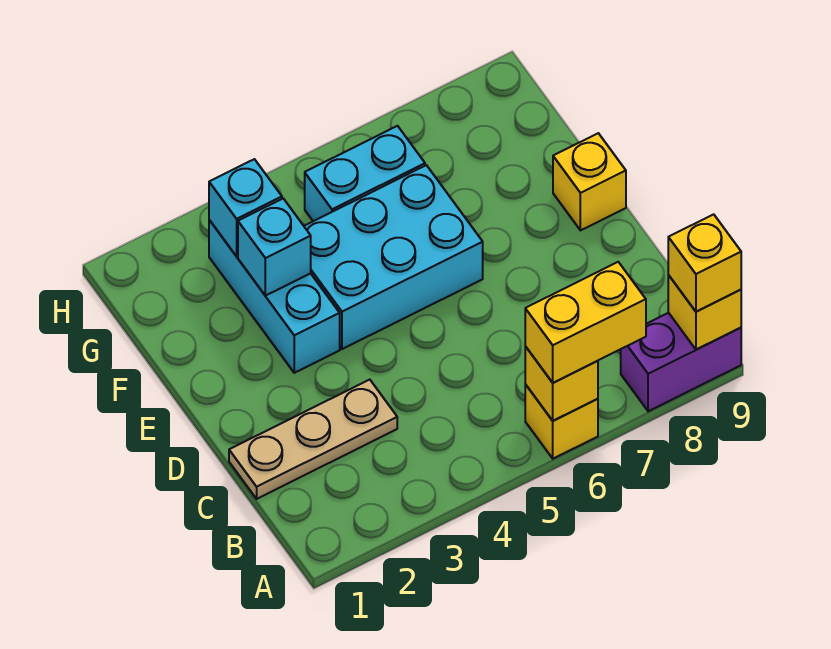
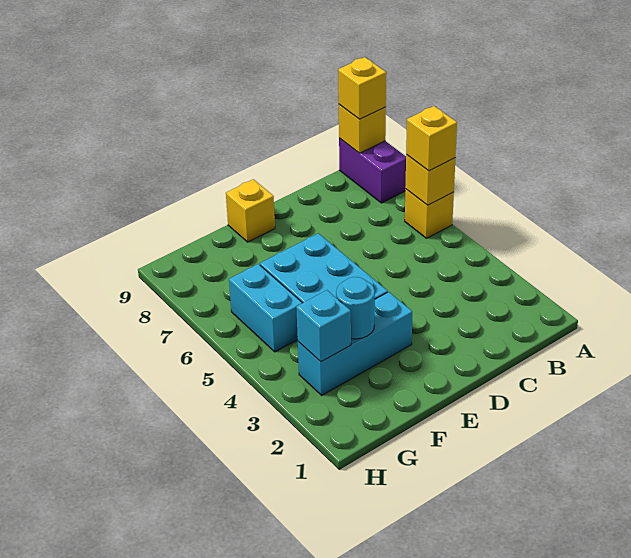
yellow brick A6:A7 level 3 -> yellow brick A6 level 3
tan plate C1:C3 level 1 -> none
cyan brick F3 level 2 -> cyan round brick F3 level 2

